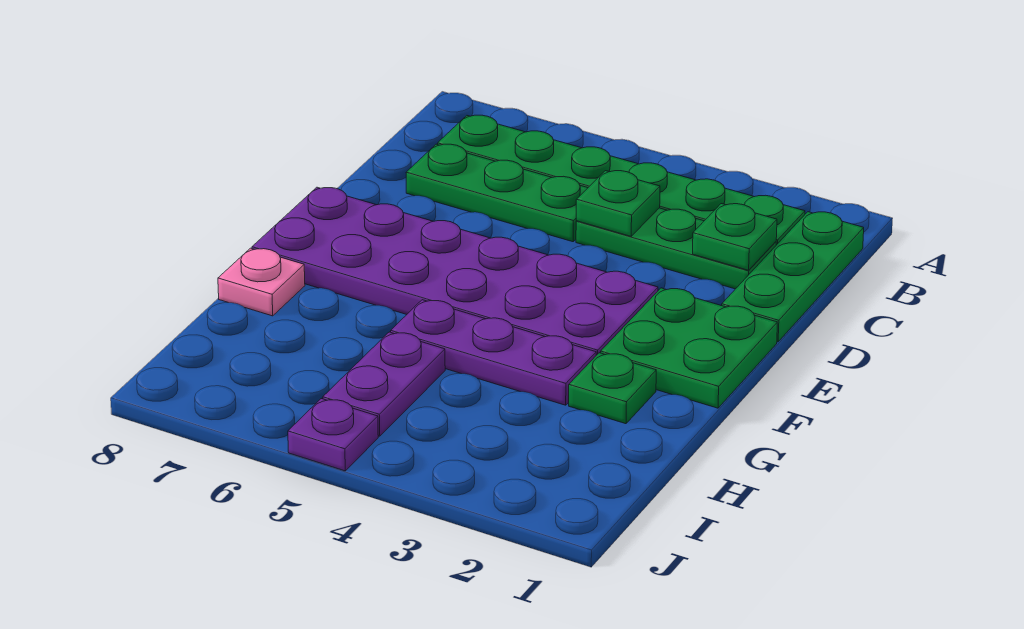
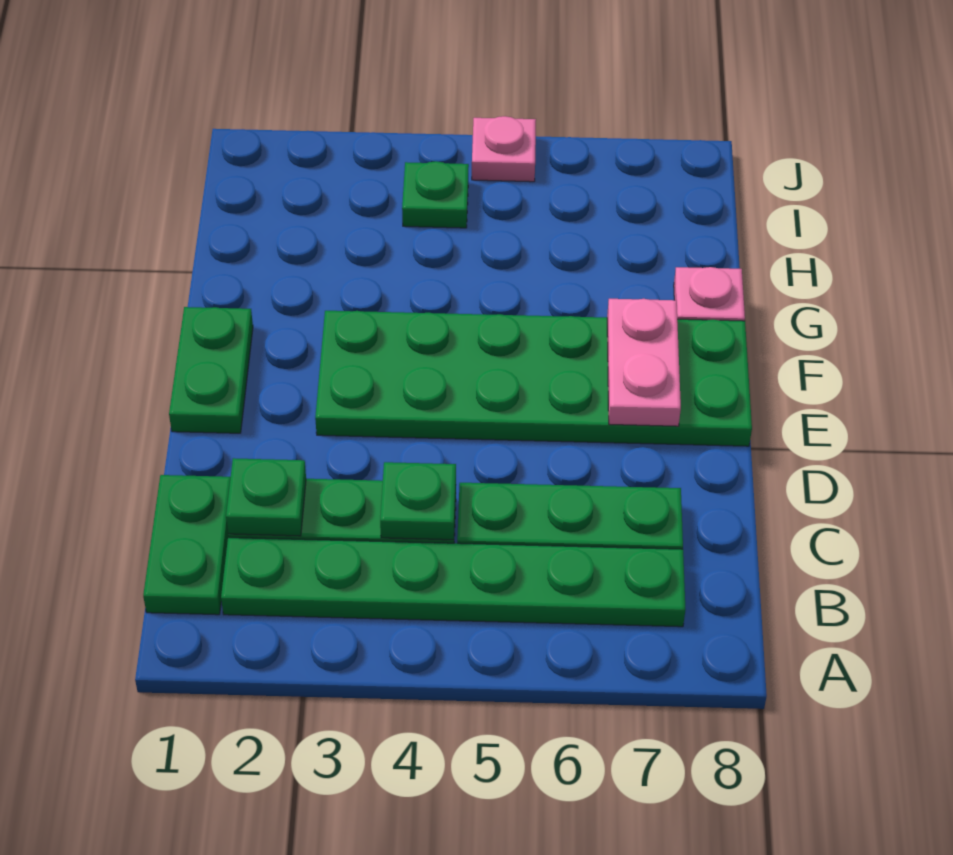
green plate B1:D1 level 1 -> green plate B1:C1 level 1
green plate E1:F2 level 1 -> green plate E1:F1 level 1
purple plate E3:F8 level 1 -> green plate E3:F8 level 1
none -> pink plate E7:F7 level 2
green plate G2 level 1 -> green plate I4 level 1
purple plate G3:G5 level 1 -> none
purple plate H5:I5 level 1 -> none
purple plate J5 level 1 -> pink plate J5 level 1

